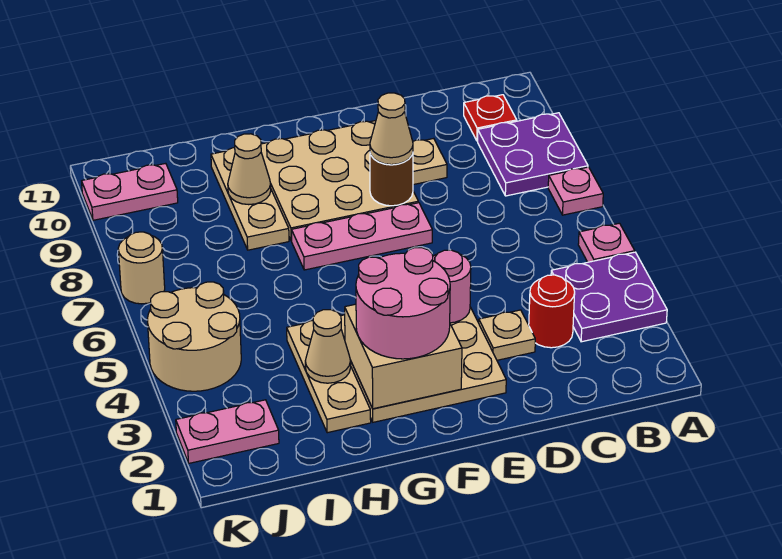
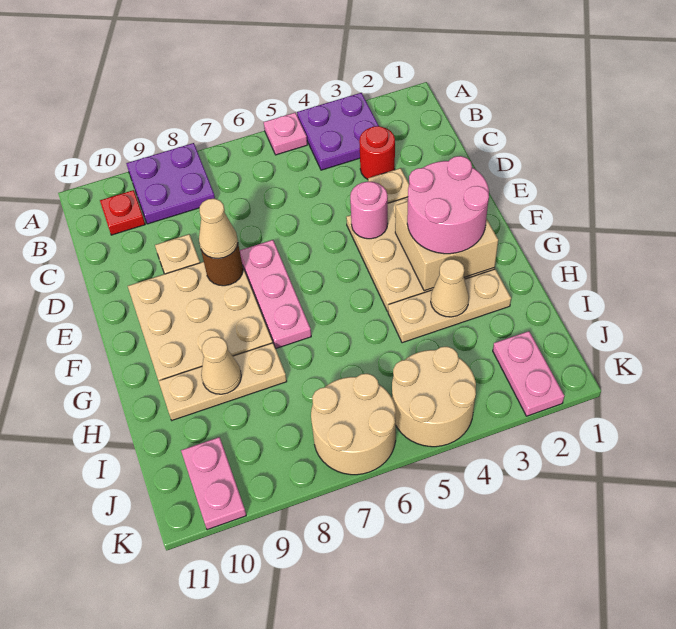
pink plate A7 level 1 -> none
tan round brick K7 level 1 -> tan round brick J6:K7 level 1

